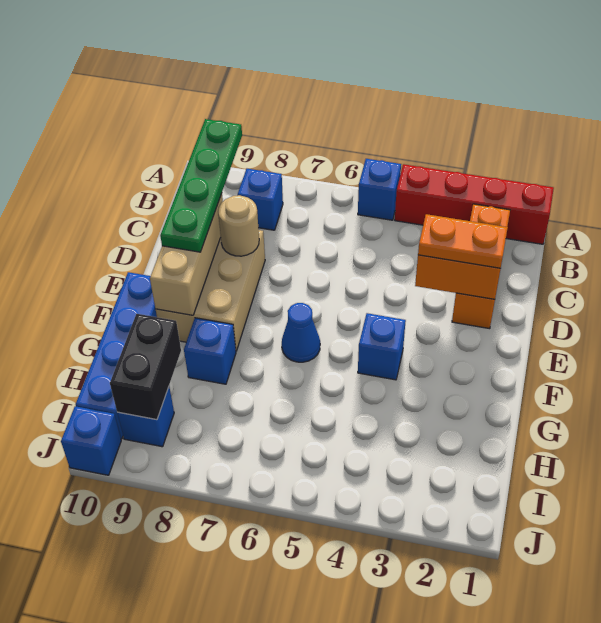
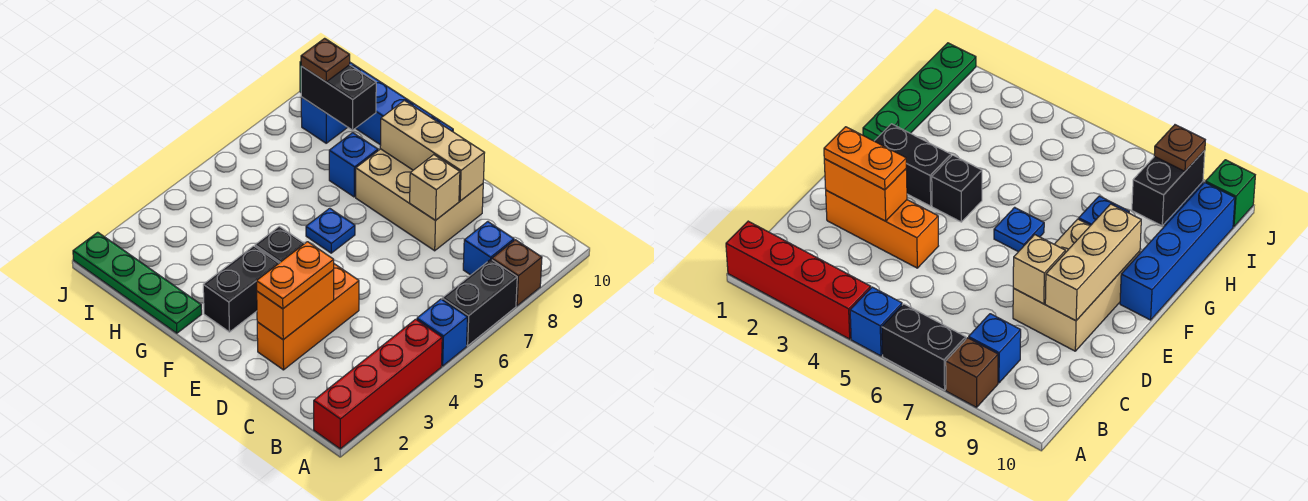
none -> black brick A6:A7 level 1
none -> brown brick A8 level 1
orange brick B2:D2 level 1 -> orange brick D2:D4 level 1
green plate B9:E9 level 3 -> green plate G1:J1 level 1
tan round brick D8 level 2 -> tan brick D8 level 2
none -> black brick F2:F3 level 1
blue brick F4 level 1 -> black brick F4 level 1
blue cone F6 level 1 -> blue plate F6 level 1
none -> brown plate I9 level 3
blue brick J10 level 1 -> green brick J10 level 1

